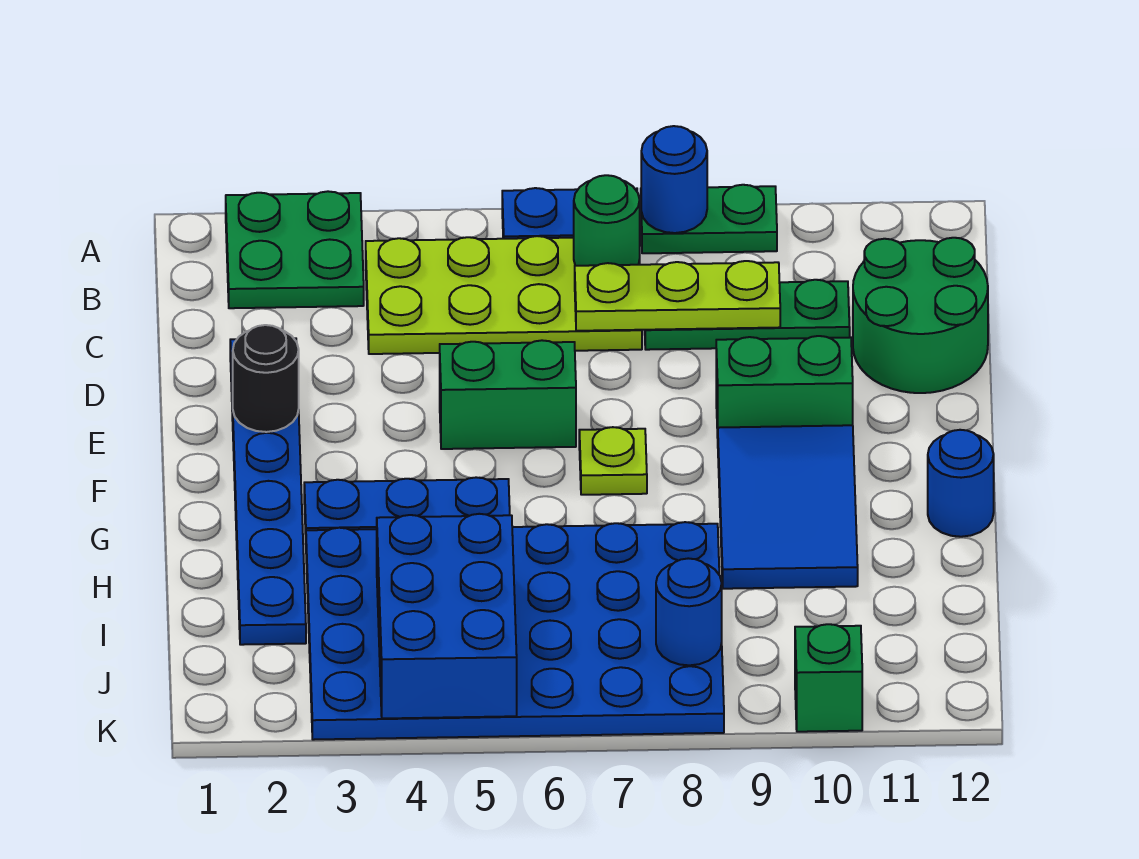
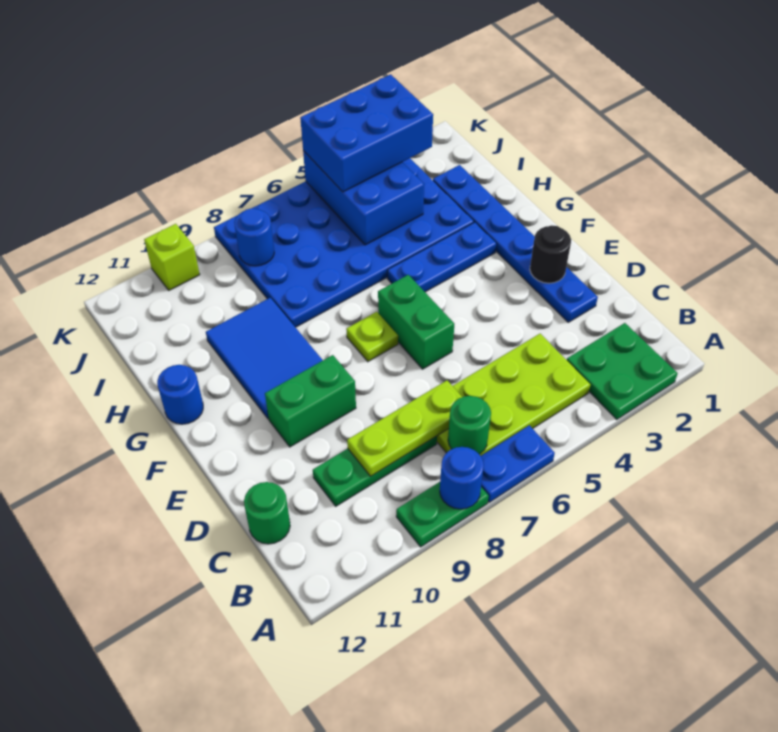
green round brick C11:D12 level 1 -> green round brick C12 level 1
green brick E5:E6 level 1 -> green brick E6:F6 level 1
none -> blue brick J3:K5 level 3
green brick K10 level 1 -> lime brick K10 level 1

